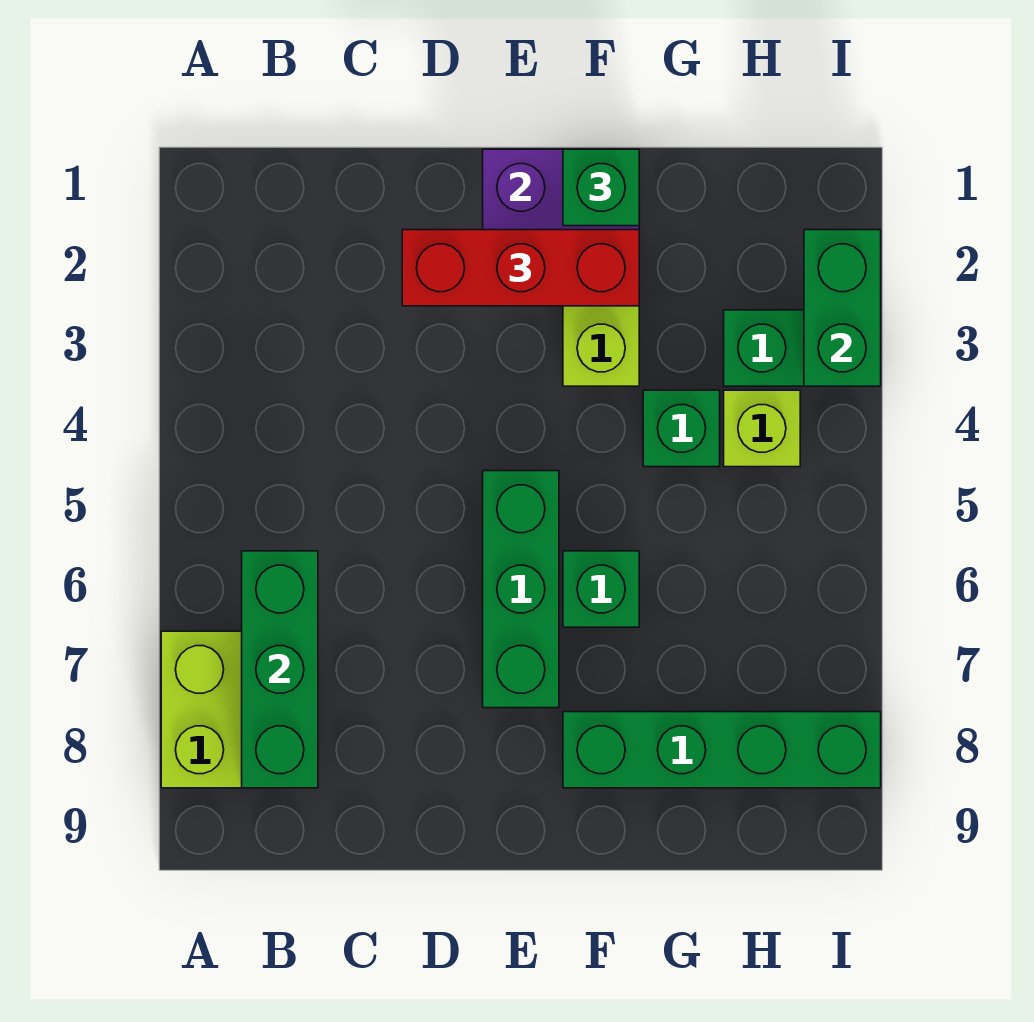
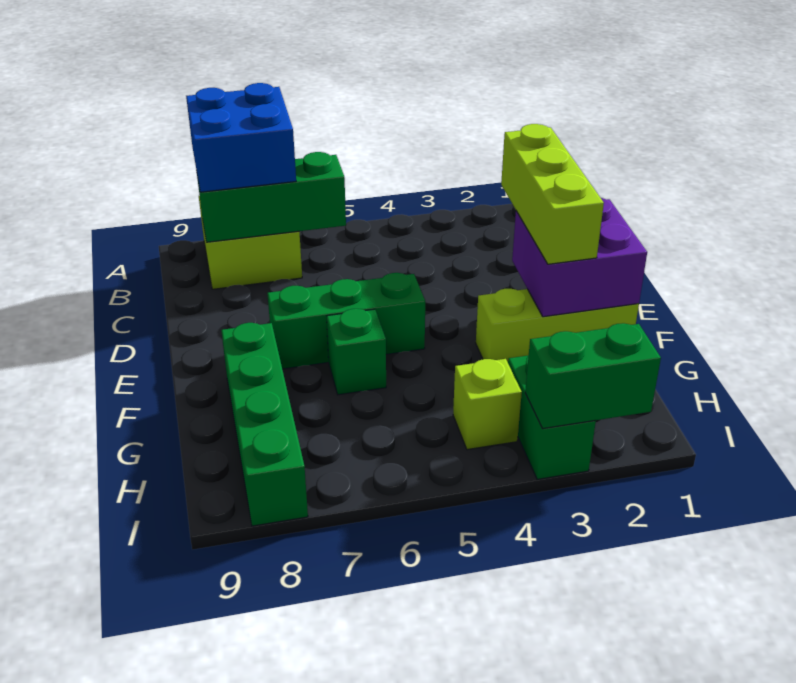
none -> blue brick A7:B8 level 3
red brick D2:F2 level 3 -> lime brick D2:F2 level 3
green brick F1 level 3 -> none
green brick G4 level 1 -> none

